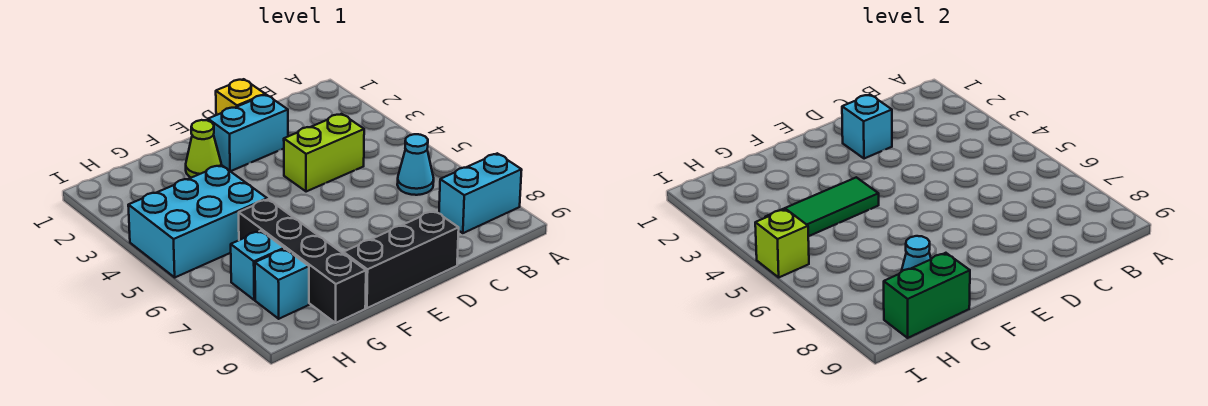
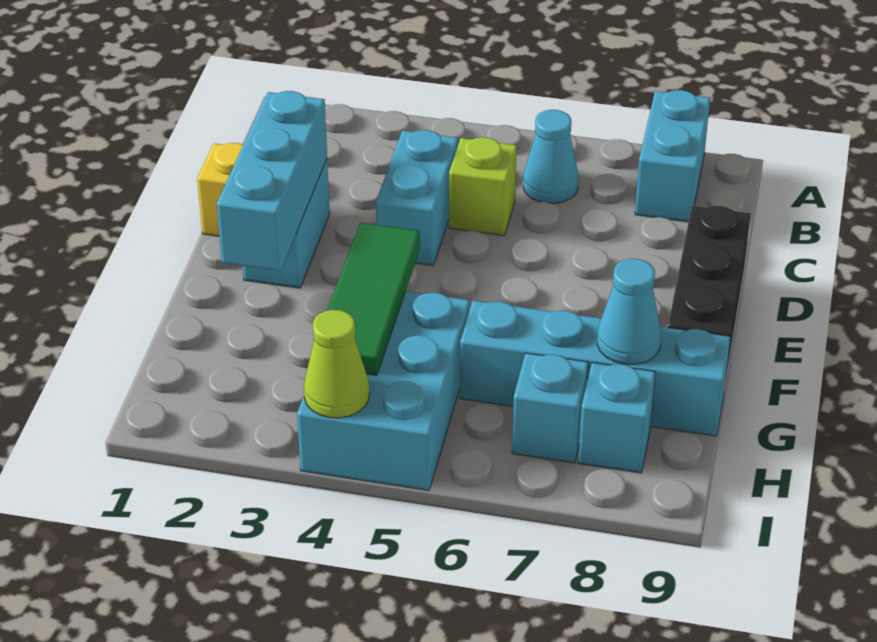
lime brick C4:D4 level 1 -> cyan brick C4:D4 level 1
cyan brick D2 level 2 -> cyan brick D2:F2 level 2
lime cone F2 level 1 -> lime cone I4 level 2
black brick G6:G9 level 1 -> cyan brick G6:G9 level 1
green brick G9:H9 level 2 -> none
lime brick I5 level 2 -> lime brick C5 level 1

